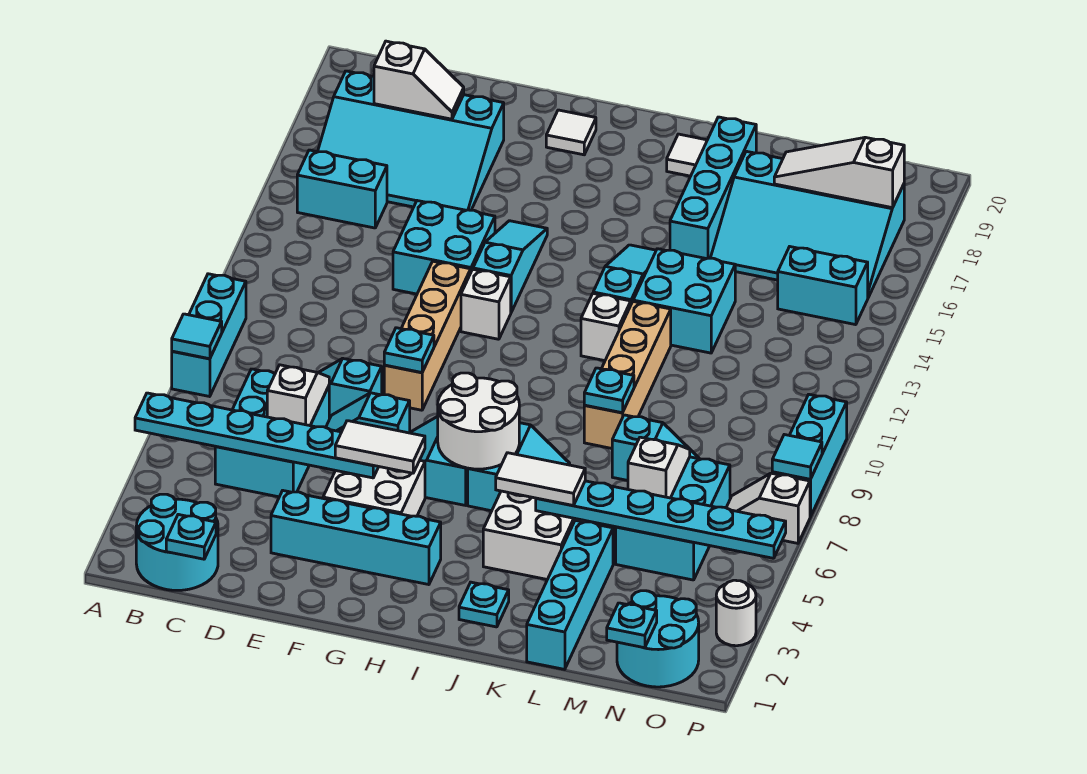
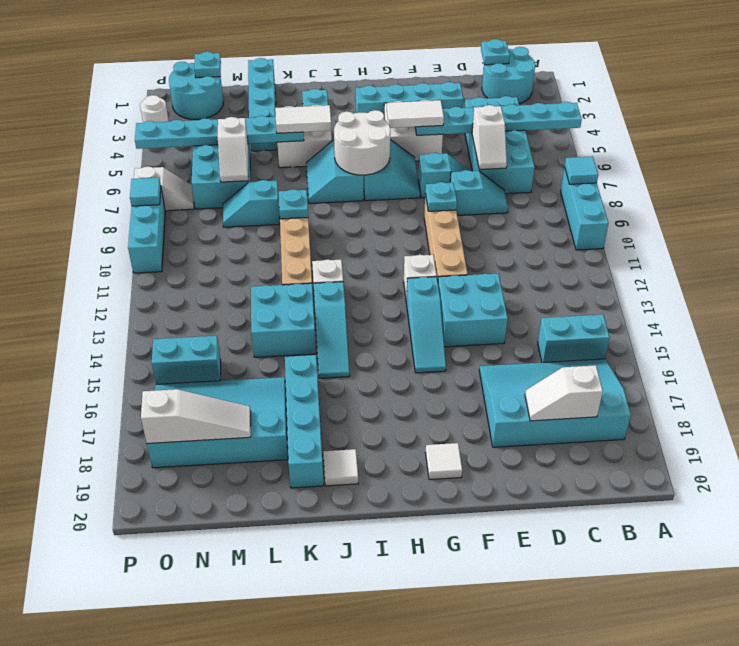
cyan brick C5:D7 level 1 -> cyan brick C4:D7 level 1

